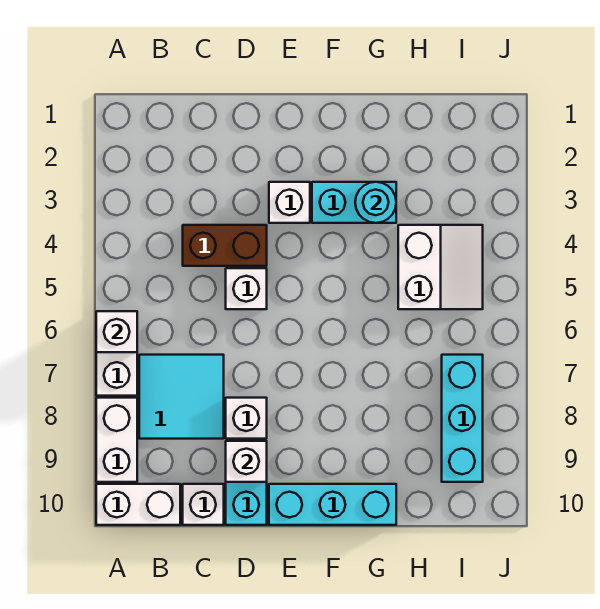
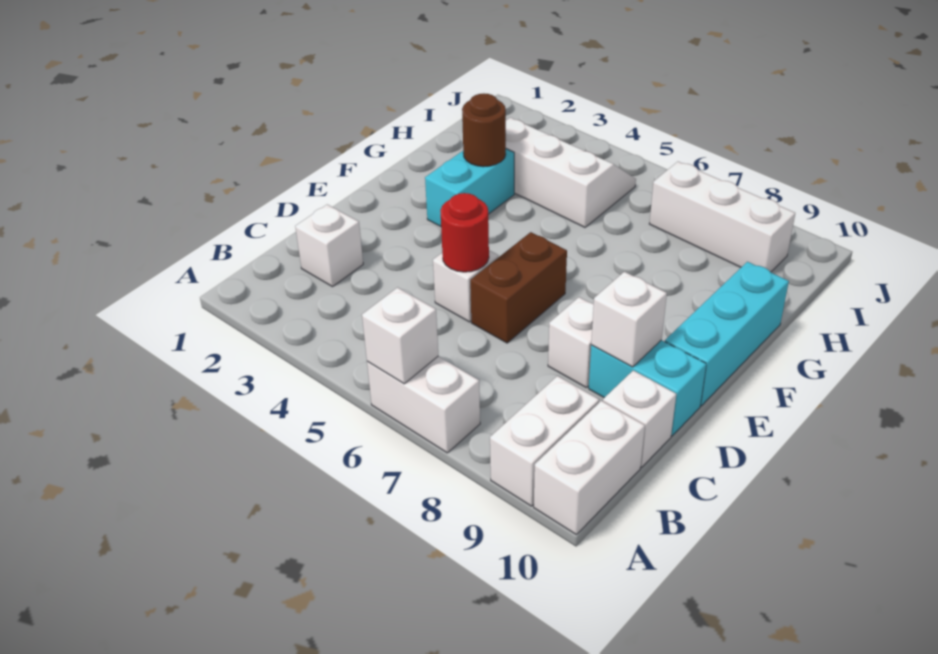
white brick A8:A9 level 1 -> white brick A9:B9 level 1
cyan tile B7:C8 level 1 -> none
brown brick C4:D4 level 1 -> brown brick D6:E6 level 1
none -> red round brick D5 level 2
white brick E3 level 1 -> white brick C2 level 1
cyan round brick G3 level 2 -> brown round brick G3 level 2
white slope H4:I5 level 1 top H -> white slope H3:I5 level 1 top H
cyan brick I7:I9 level 1 -> white brick I7:I9 level 1

